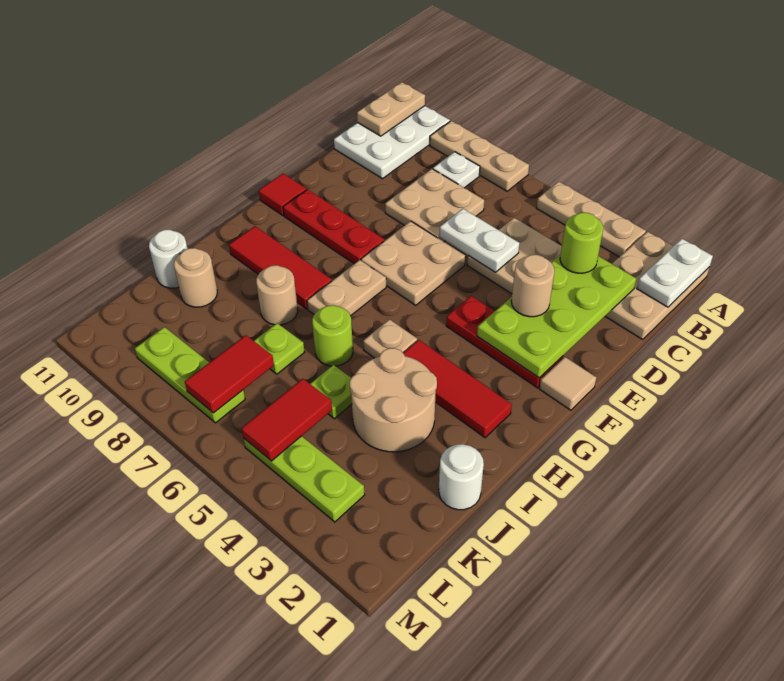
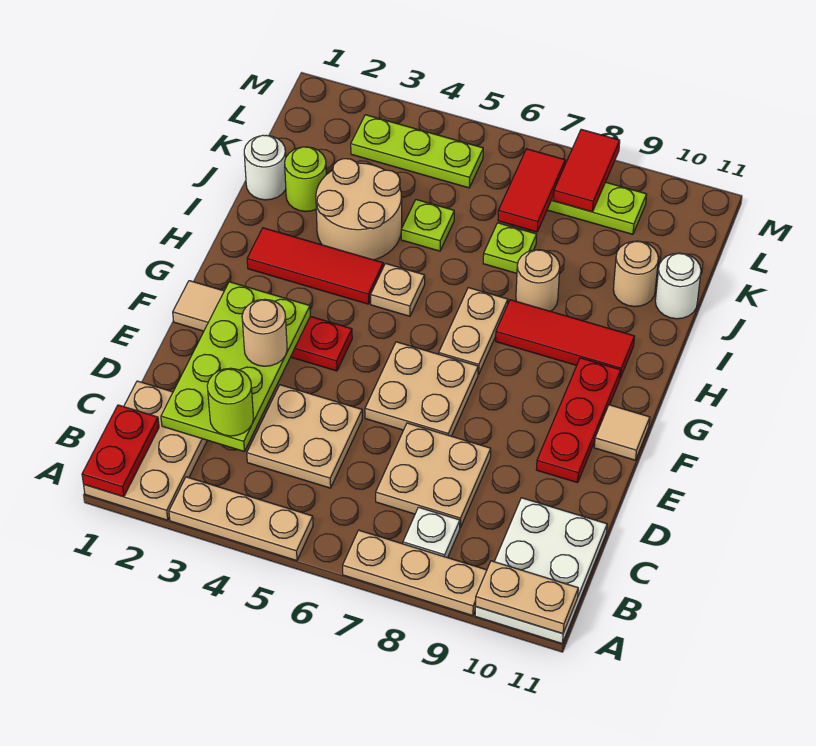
white plate A1:B1 level 2 -> red plate A1:B1 level 2
tan plate A11:B11 level 2 -> tan plate A10:A11 level 2
white plate D5:D6 level 2 -> none
red plate F8:F10 level 1 -> red plate E10:G10 level 1
red tile F11 level 1 -> tan tile F11 level 1
lime round brick I6 level 1 -> lime round brick J2 level 1
red tile K5:L5 level 2 -> red tile L8:M8 level 2

